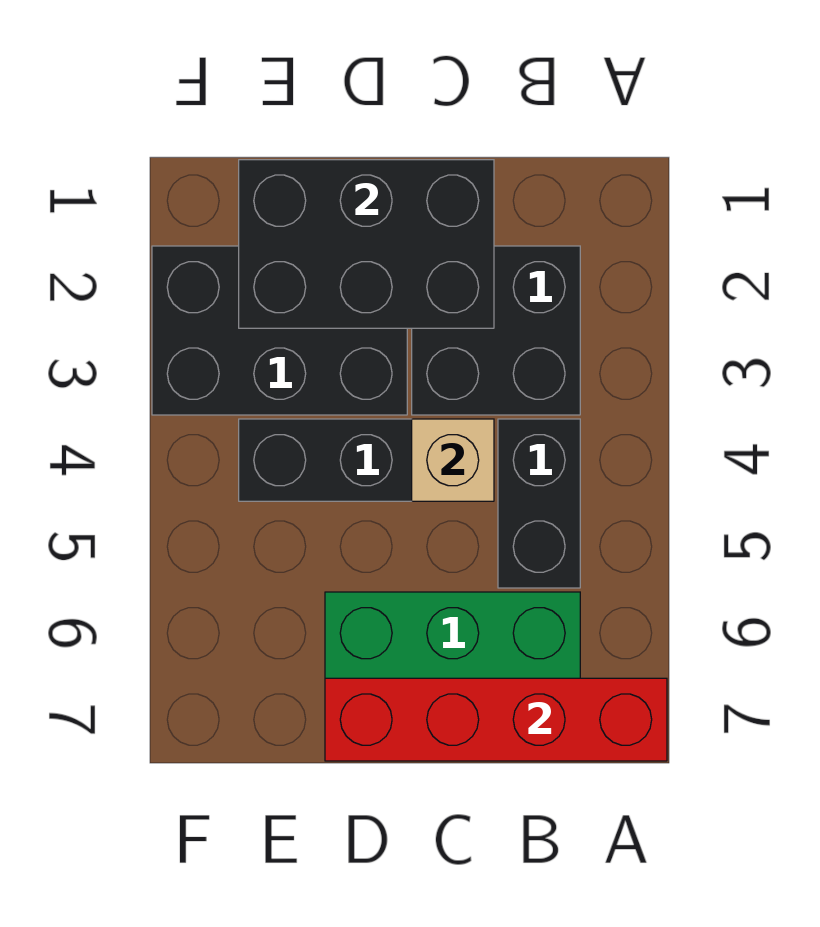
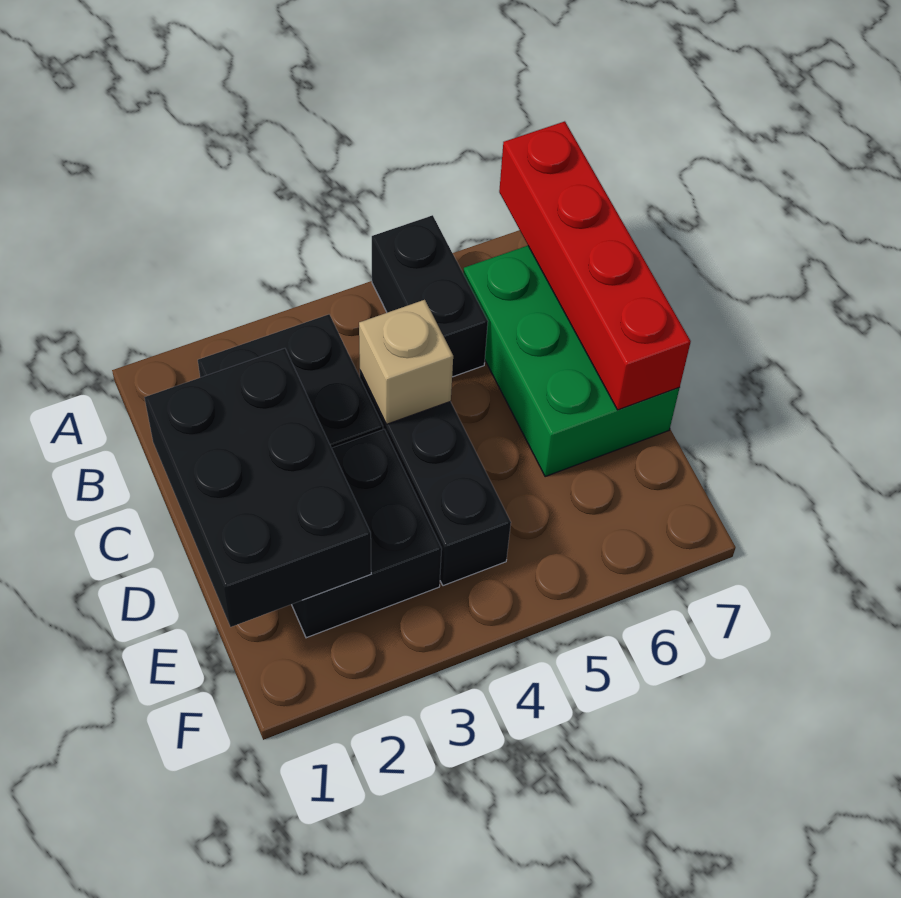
black brick B4:B5 level 1 -> black brick A5:B5 level 1
black brick D2:F3 level 1 -> black brick D2:E3 level 1

